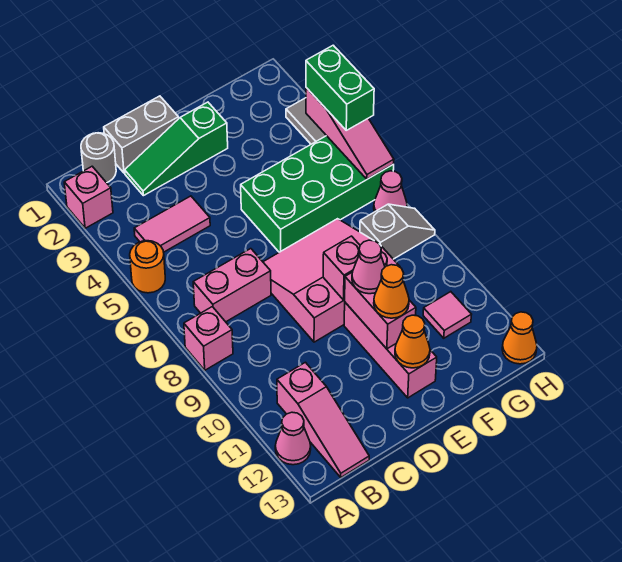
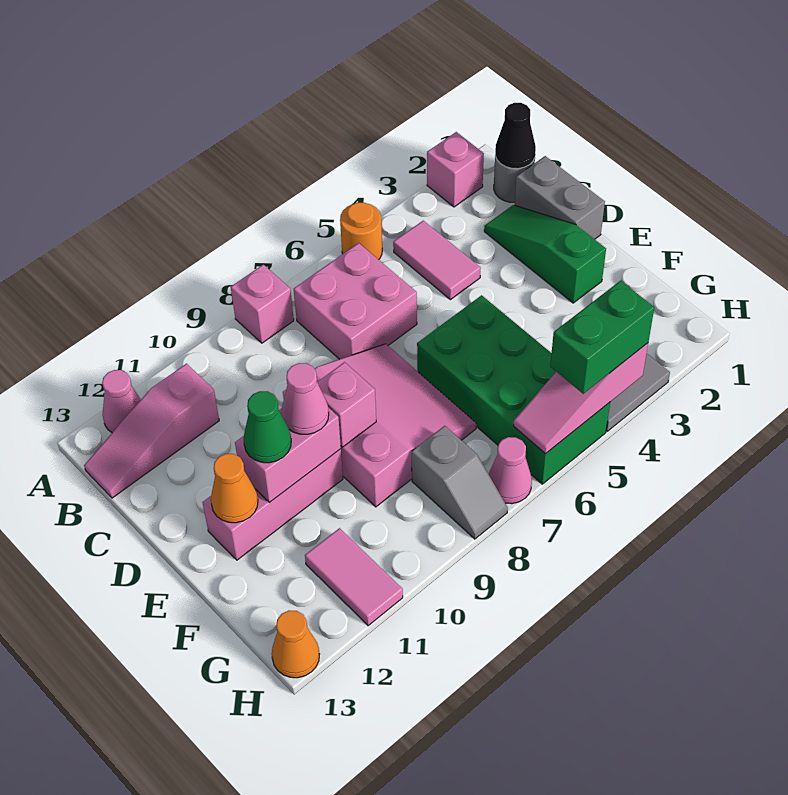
none -> black cone B1 level 2
pink brick B7:C7 level 1 -> pink brick B6:C7 level 1
orange cone E11 level 3 -> green cone E11 level 3
pink tile G11 level 1 -> pink tile G11:H11 level 1

